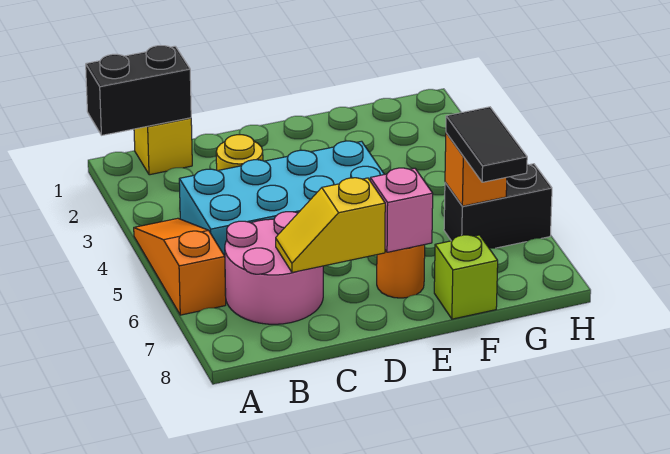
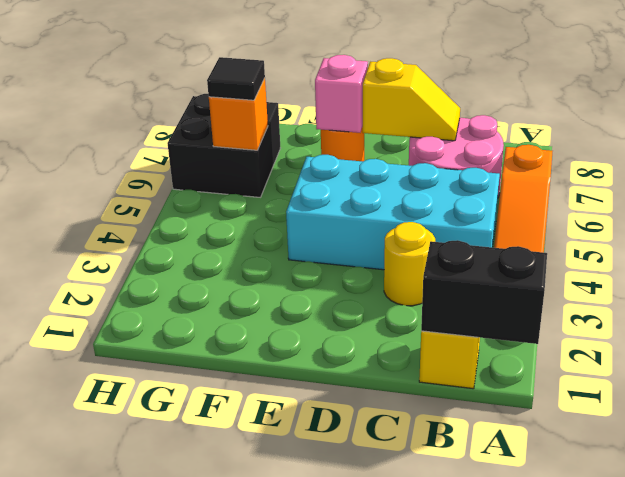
lime brick F8 level 1 -> none
black brick G6:H6 level 1 -> black brick G6:H7 level 1
black tile G6:G7 level 3 -> black tile G6 level 3

